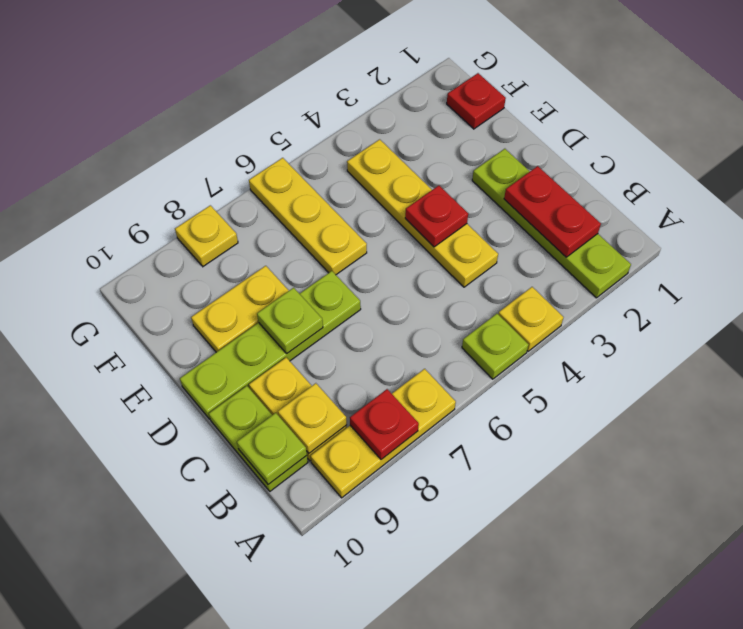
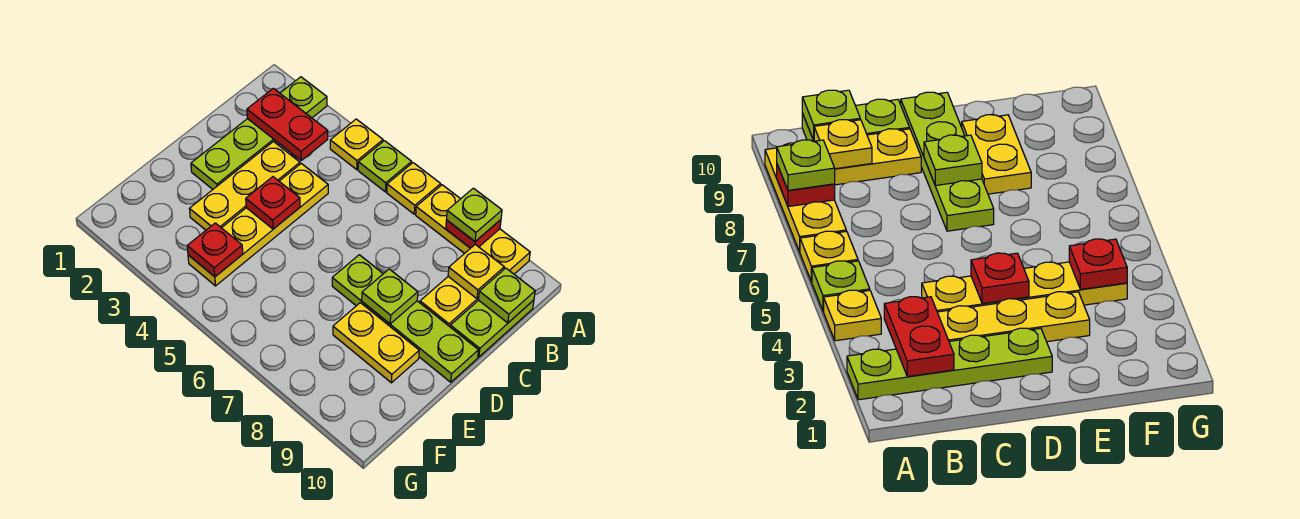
none -> lime plate A8 level 3
red plate B2:C2 level 2 -> red plate B2:B3 level 2
yellow plate E6:G6 level 1 -> yellow plate C3:E3 level 1
red plate F1 level 1 -> red plate F4 level 2
yellow plate G8 level 1 -> yellow plate A6 level 1

